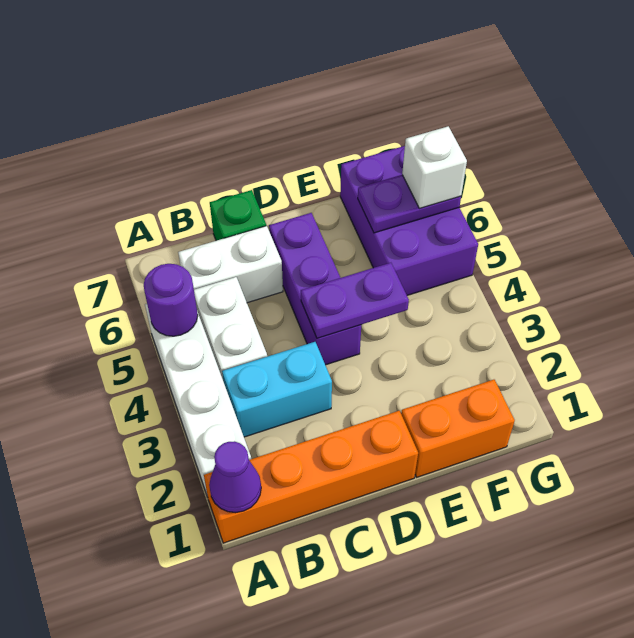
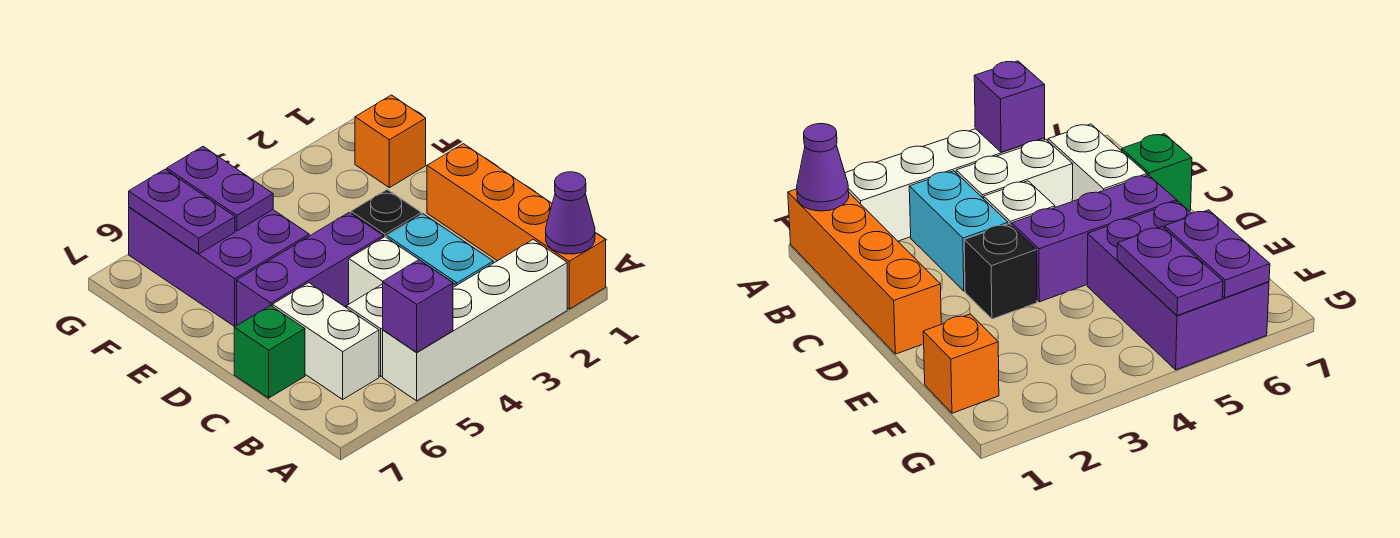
purple round brick A5 level 2 -> purple brick A5 level 2
none -> black brick D3 level 1
purple plate D4:E4 level 2 -> purple plate F5:G5 level 2
orange brick E1:F1 level 1 -> orange brick F1 level 1
purple brick F5:G7 level 1 -> purple brick E5:G6 level 1
white brick G6 level 3 -> white brick C4 level 1

